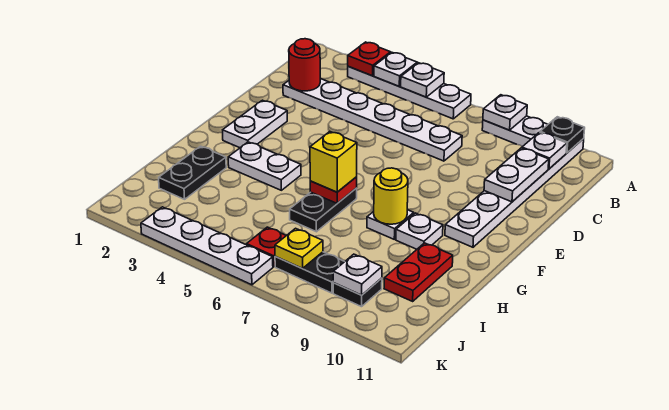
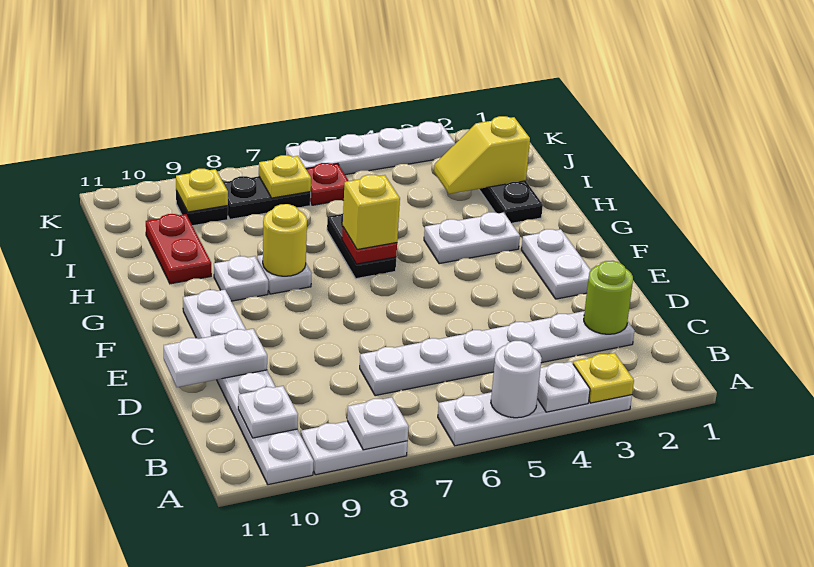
red plate A3 level 2 -> yellow plate A3 level 2
white plate A5 level 2 -> white round brick A5 level 2
black plate A10 level 2 -> none
red round brick C2 level 2 -> lime round brick C2 level 2
white plate C10:D10 level 2 -> white plate D10:D11 level 2
none -> yellow slope I2:I3 level 2 top 2
white plate J9 level 2 -> yellow plate J9 level 2

